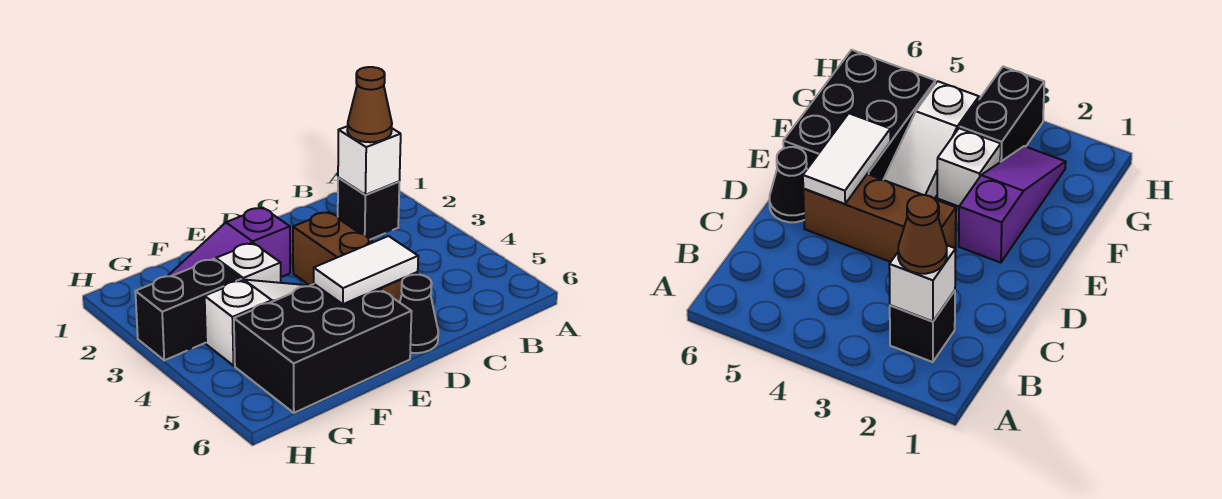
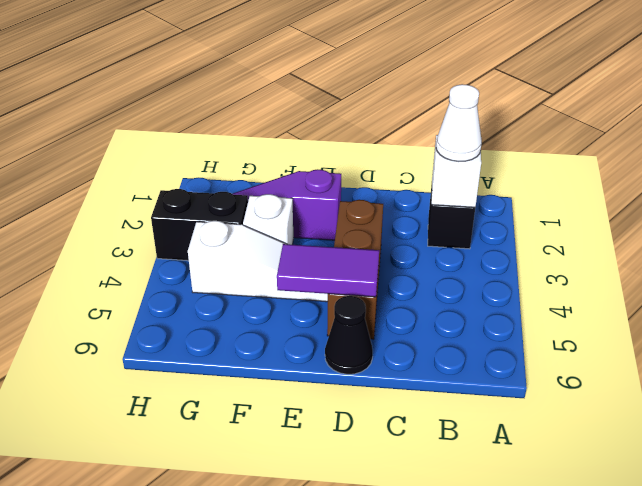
brown cone B2 level 3 -> white cone B2 level 3
white tile D5:E5 level 2 -> purple tile D5:E5 level 2
black brick E5:G6 level 1 -> none

